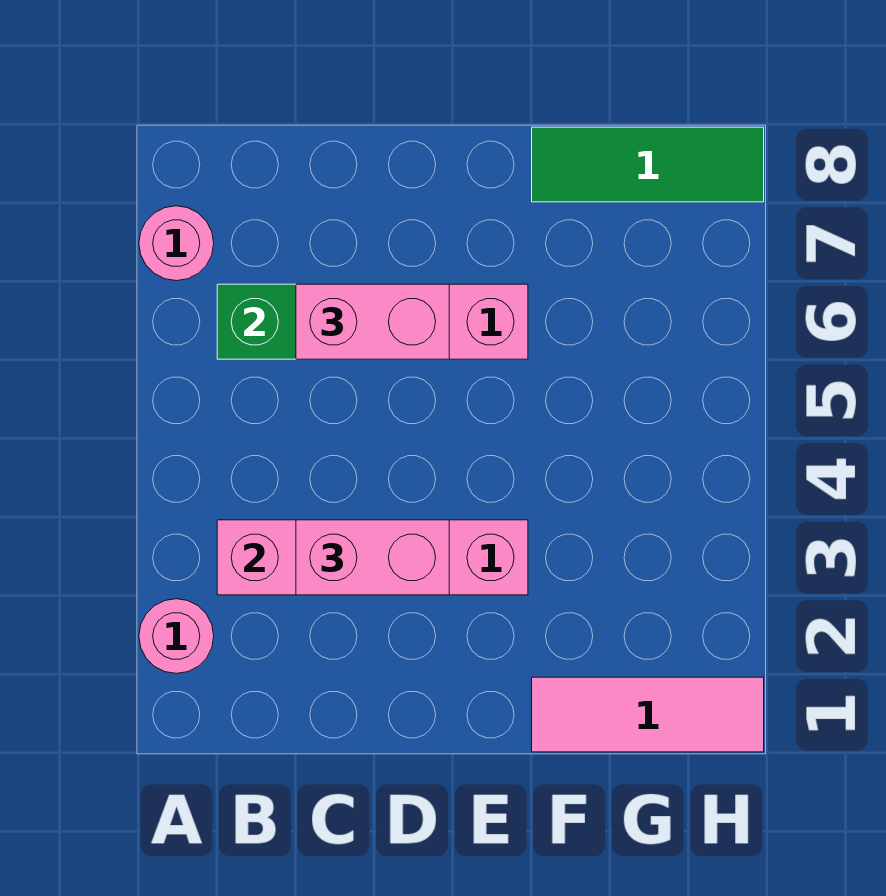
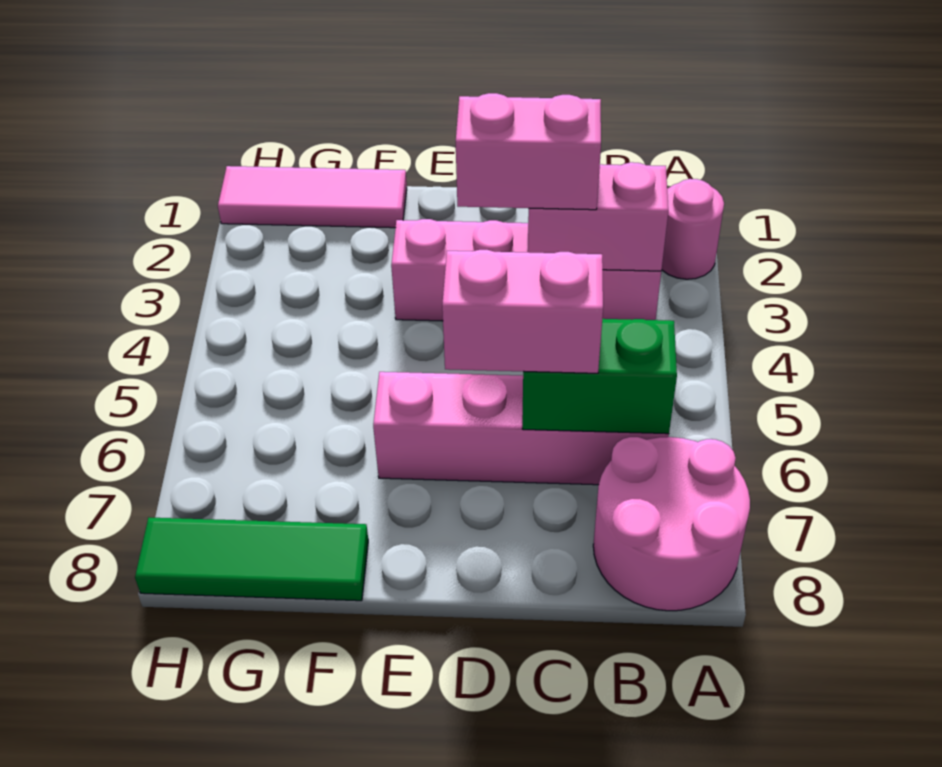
pink round brick A7 level 1 -> pink round brick A7:B8 level 1

